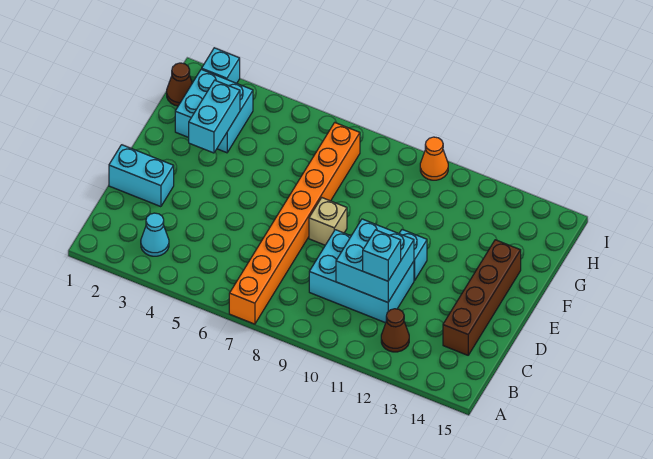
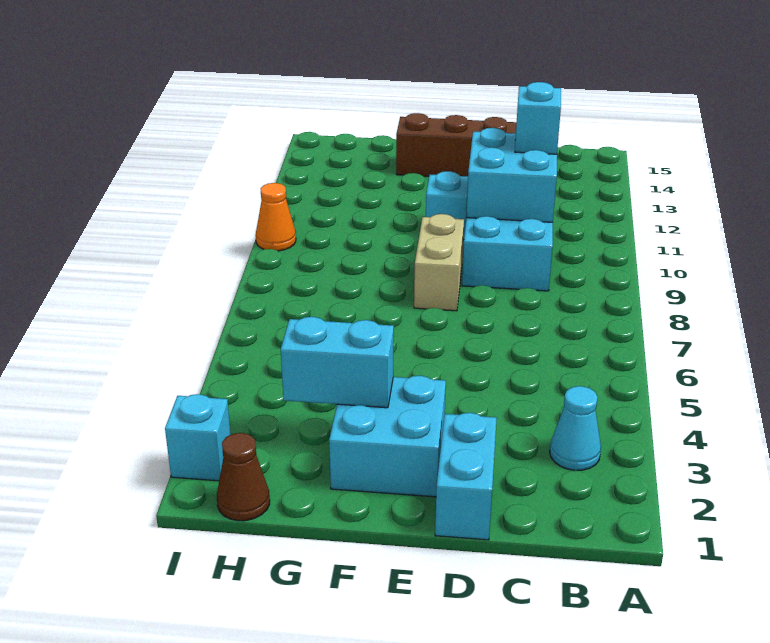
orange brick A7:H7 level 1 -> none
brown cone B12 level 1 -> none
tan brick E8 level 1 -> tan brick E8:E9 level 1
cyan brick G2:H3 level 1 -> cyan brick E2:F3 level 1

